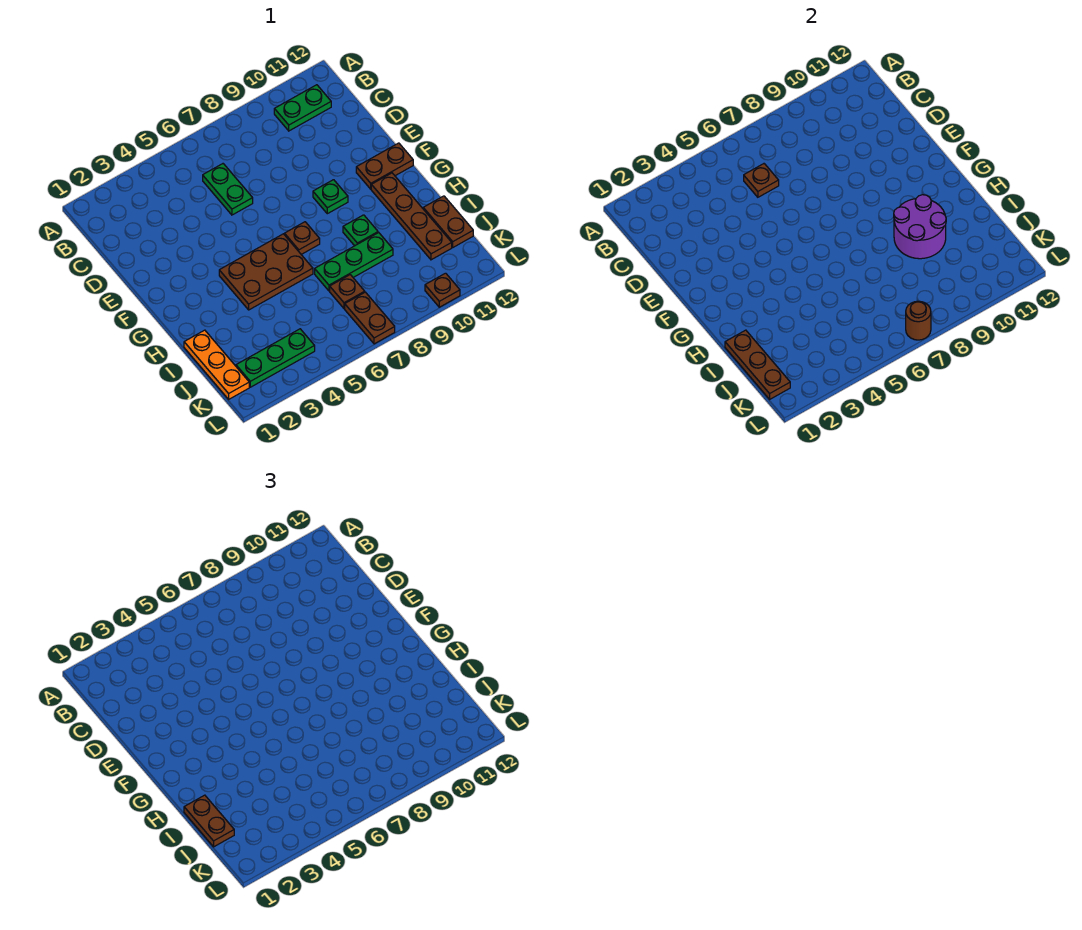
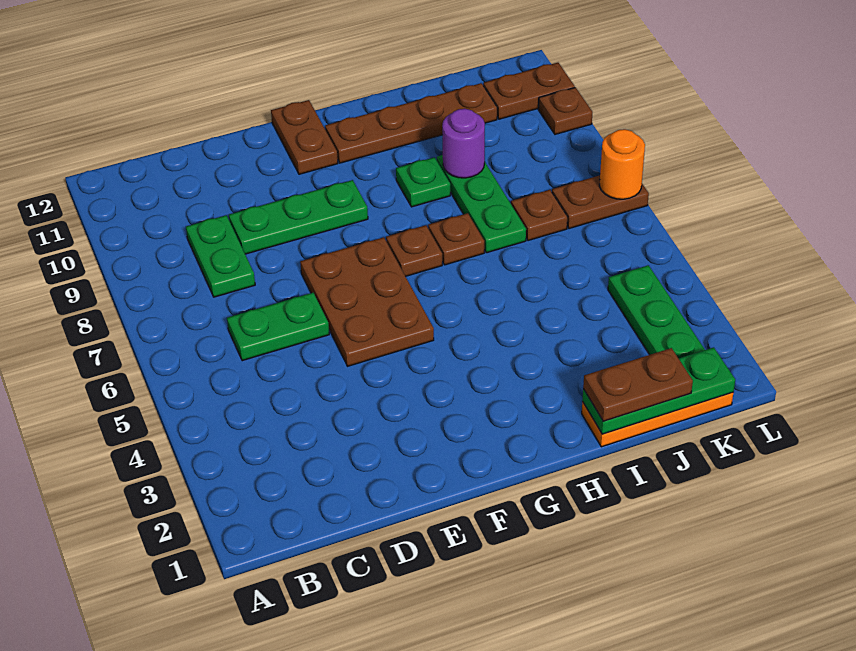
green plate B10:B11 level 1 -> green plate C8:C9 level 1
brown plate C6 level 2 -> brown plate H7 level 1
green plate F9 level 1 -> green plate D9:F9 level 1
brown plate G4:H6 level 1 -> brown plate E5:F7 level 1
purple round brick H9:I10 level 2 -> purple round brick I9 level 2
brown plate I1:K1 level 2 -> green plate I1:K1 level 2
brown plate I12:J12 level 1 -> brown plate K11:L11 level 1
brown round brick L7 level 2 -> orange round brick L7 level 2

